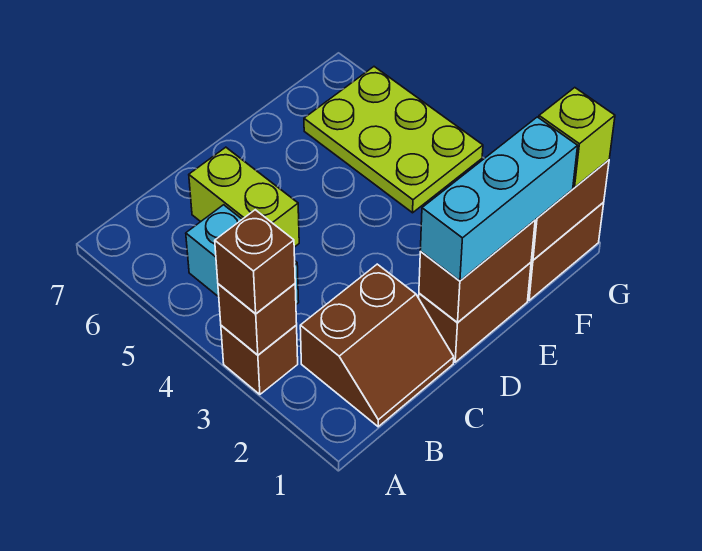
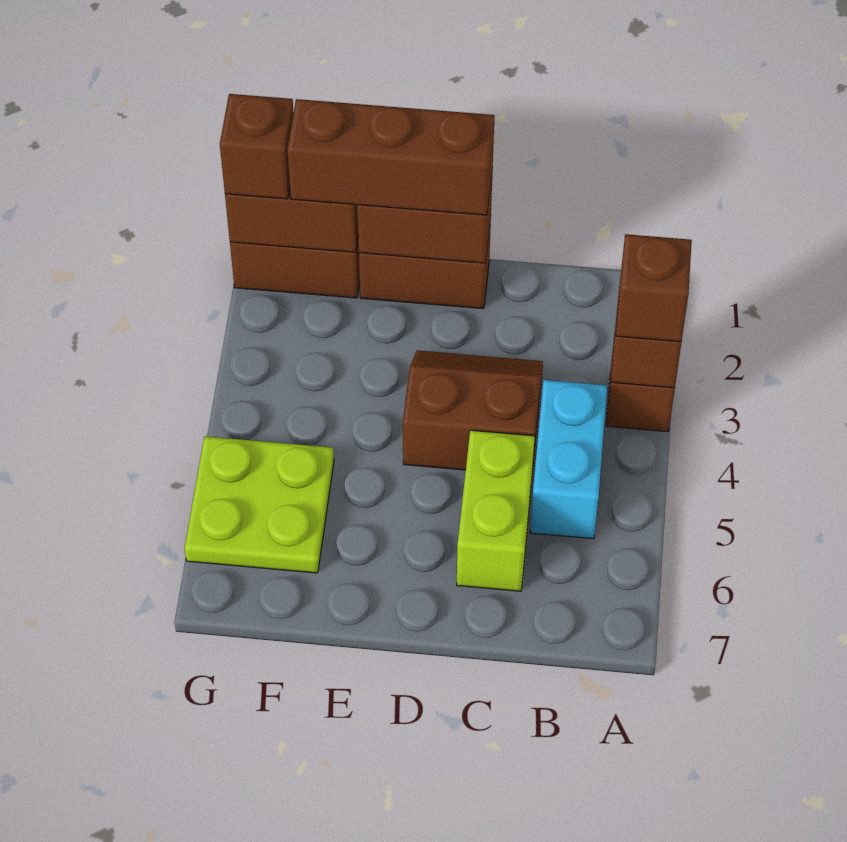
brown slope B1:C2 level 1 top 2 -> brown slope C3:D4 level 1 top 4
cyan brick D1:F1 level 3 -> brown brick D1:F1 level 3
lime plate F4:G6 level 1 -> lime plate F5:G6 level 1
lime brick G1 level 3 -> brown brick G1 level 3

